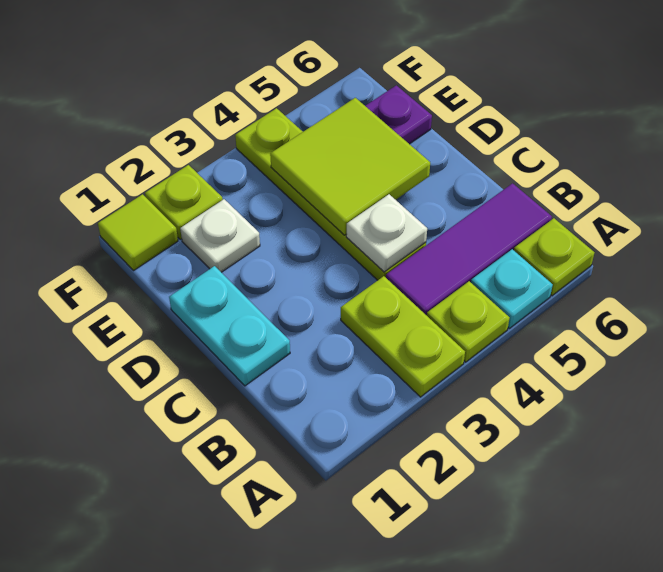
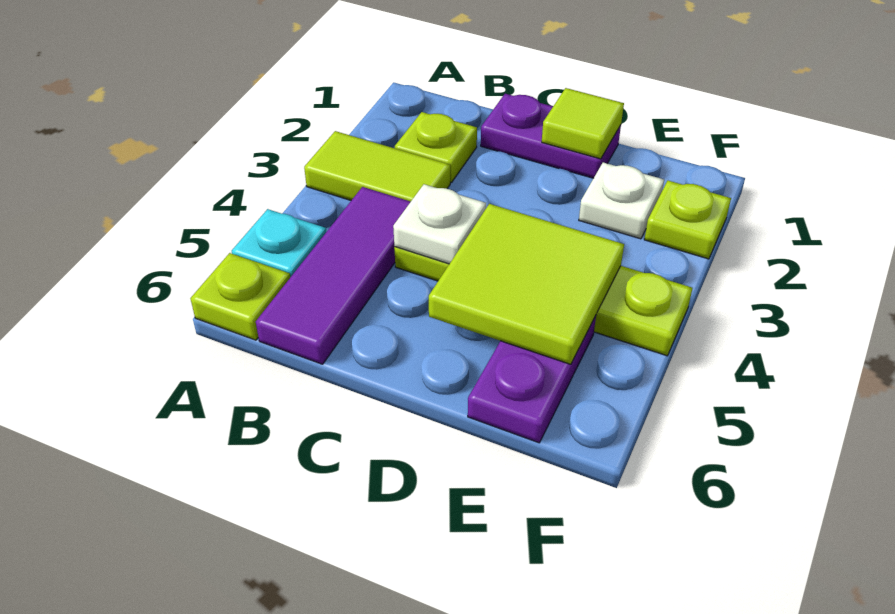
lime plate A3:B3 level 1 -> lime tile A3:B3 level 1
lime plate A4 level 1 -> lime plate B2 level 1
cyan plate C1:D1 level 1 -> purple plate C1:D1 level 1
lime tile F1 level 1 -> lime tile D1 level 2

